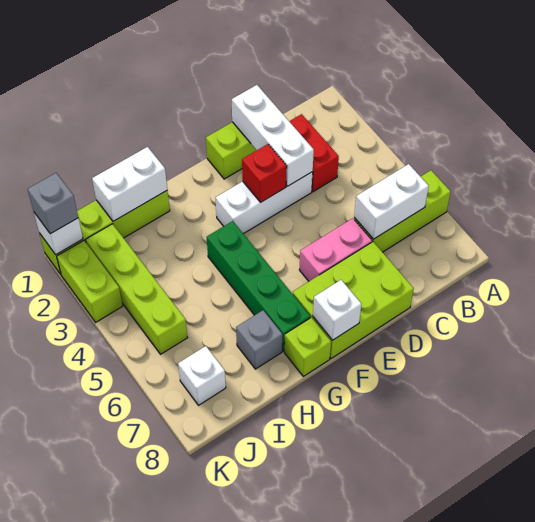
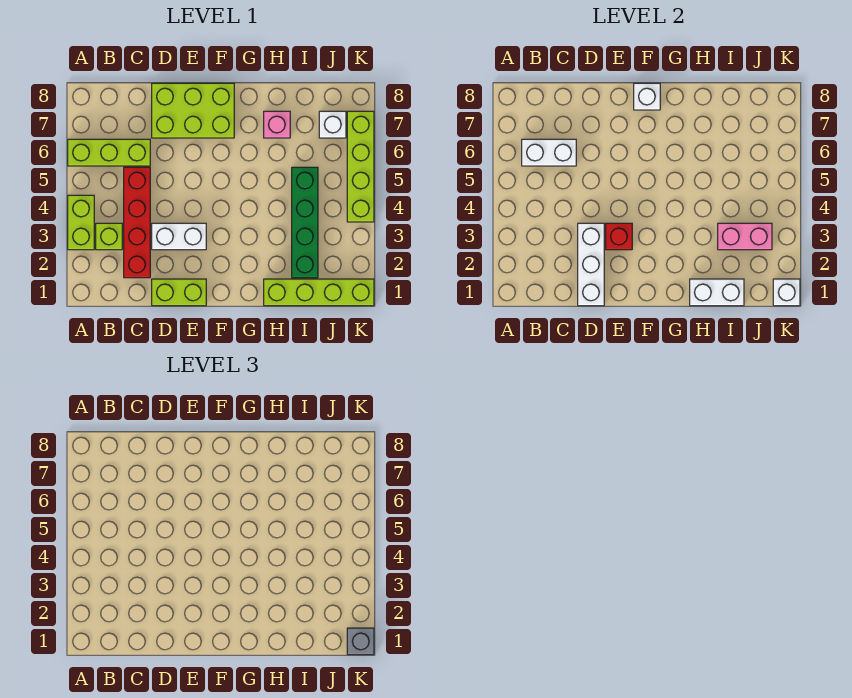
red brick C2:C3 level 1 -> red brick C2:C5 level 1
white brick D3:F3 level 1 -> white brick D3:E3 level 1
pink brick D6:E6 level 1 -> pink brick I3:J3 level 2
green brick G4:G7 level 1 -> green brick I2:I5 level 1
lime brick G8 level 1 -> lime brick B3 level 1
grey brick H7 level 1 -> pink brick H7 level 1
lime brick J2:J5 level 1 -> lime brick K4:K7 level 1
lime brick K2:K3 level 1 -> lime brick A3:A4 level 1

